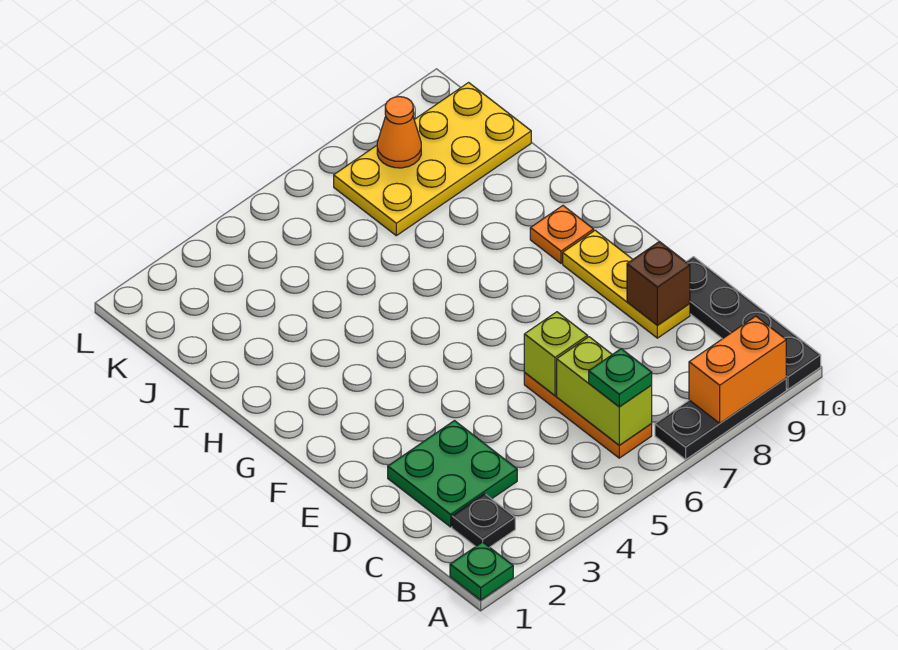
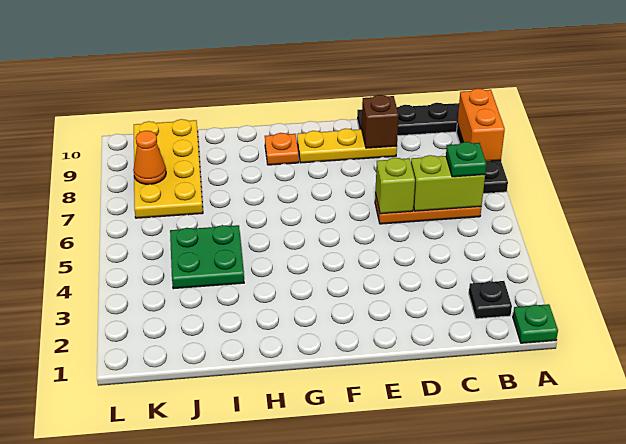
green plate C2:D3 level 1 -> green plate I4:J5 level 1

